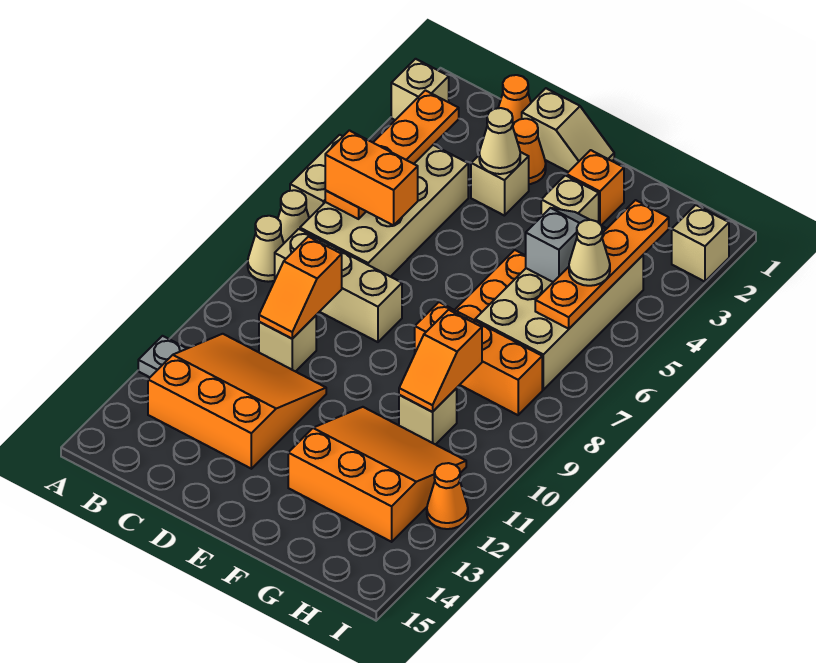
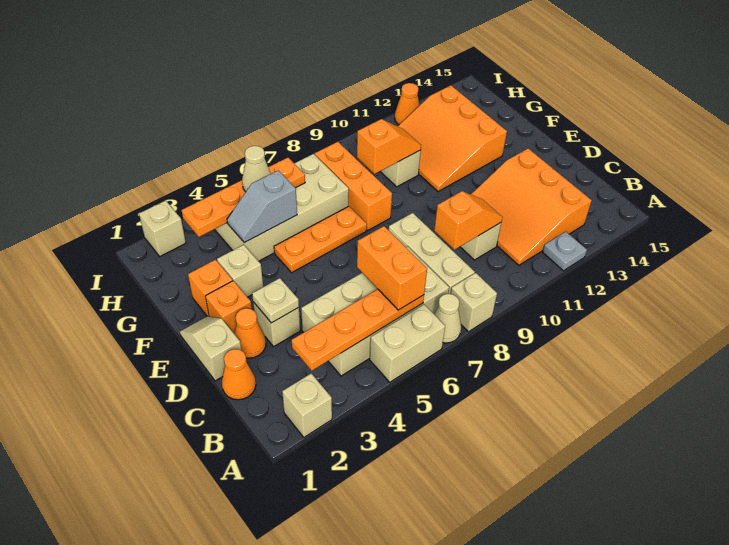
tan cone A8 level 1 -> tan brick A8 level 1
tan cone D3 level 2 -> tan plate D3 level 2
none -> orange brick E2 level 1

